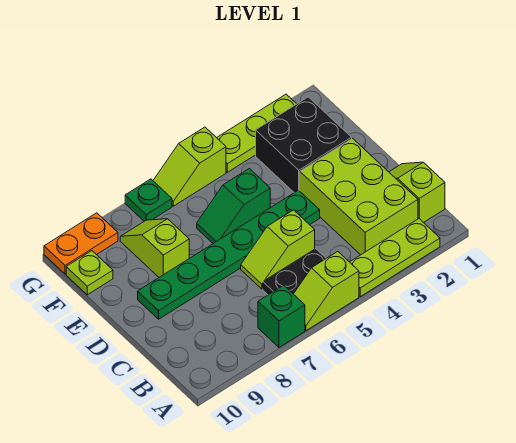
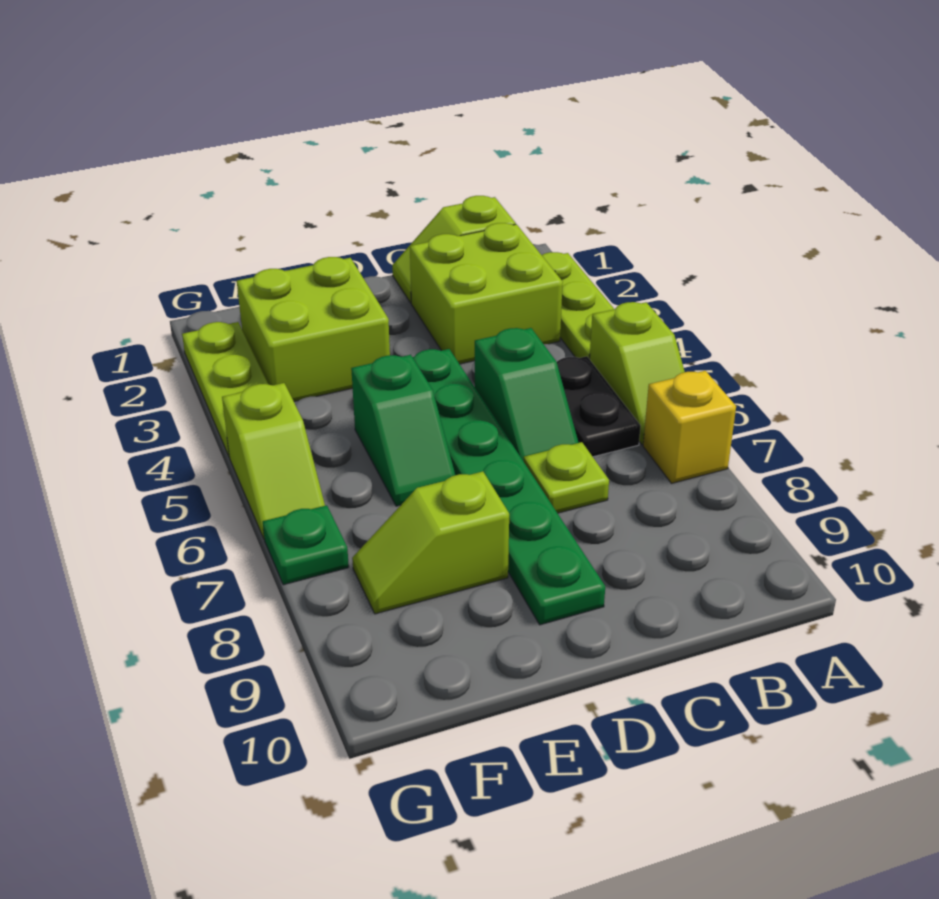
green brick A7 level 1 -> yellow brick A7 level 1
lime brick B2:D3 level 1 -> lime brick B2:C3 level 1
lime slope C5:C6 level 1 top 5 -> green slope C5:C6 level 1 top 5
black brick E2:F3 level 1 -> lime brick E2:F3 level 1
lime plate F10 level 1 -> lime plate C7 level 1
orange plate G9:G10 level 1 -> none

